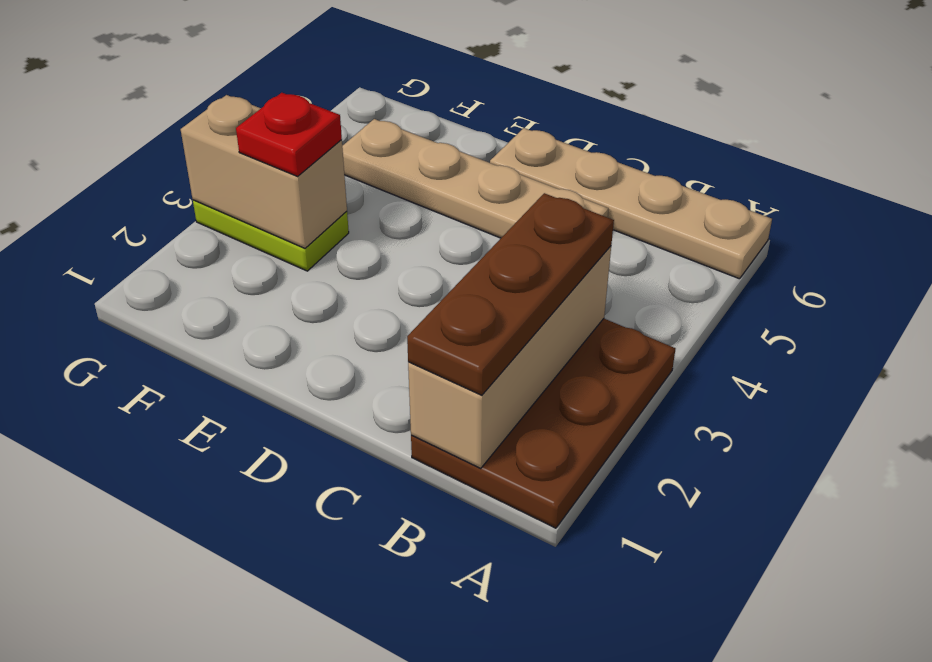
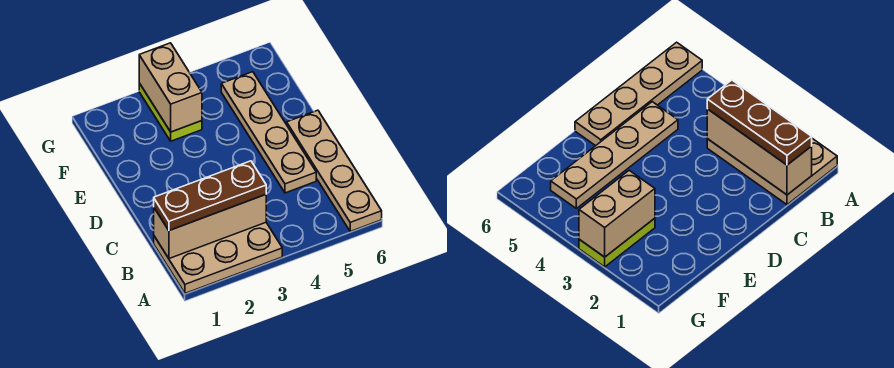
brown plate A1:B3 level 1 -> tan plate A1:B3 level 1
red plate F3 level 3 -> none

